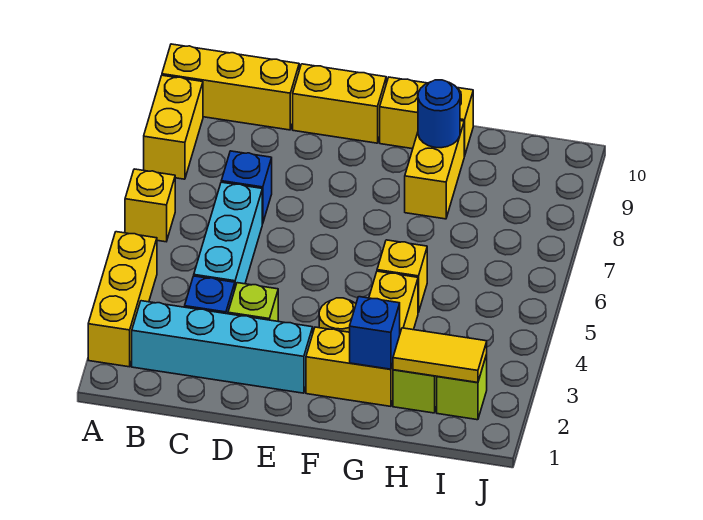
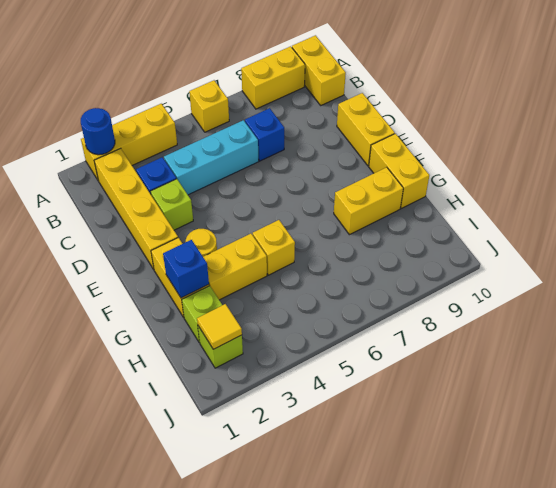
yellow brick A10:C10 level 1 -> yellow brick A10:B10 level 1
cyan brick B2:E2 level 1 -> yellow brick B2:E2 level 1
blue round brick G9 level 2 -> blue round brick A2 level 2
yellow tile H2:I2 level 2 -> yellow tile I2 level 2

